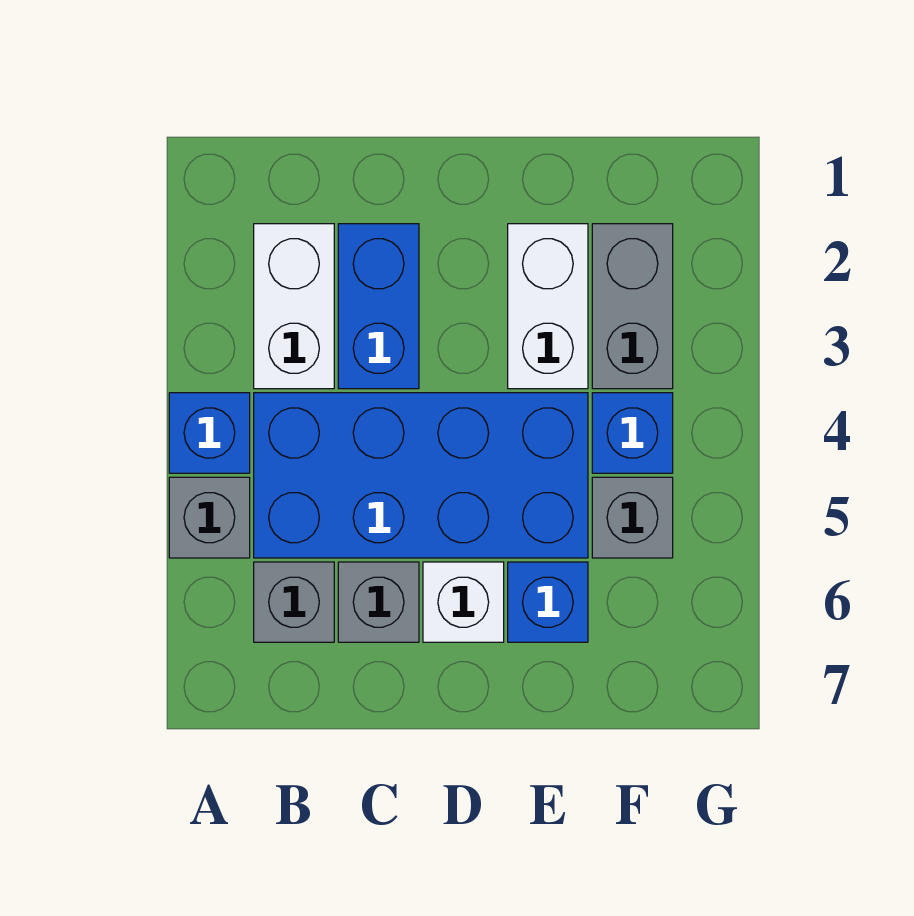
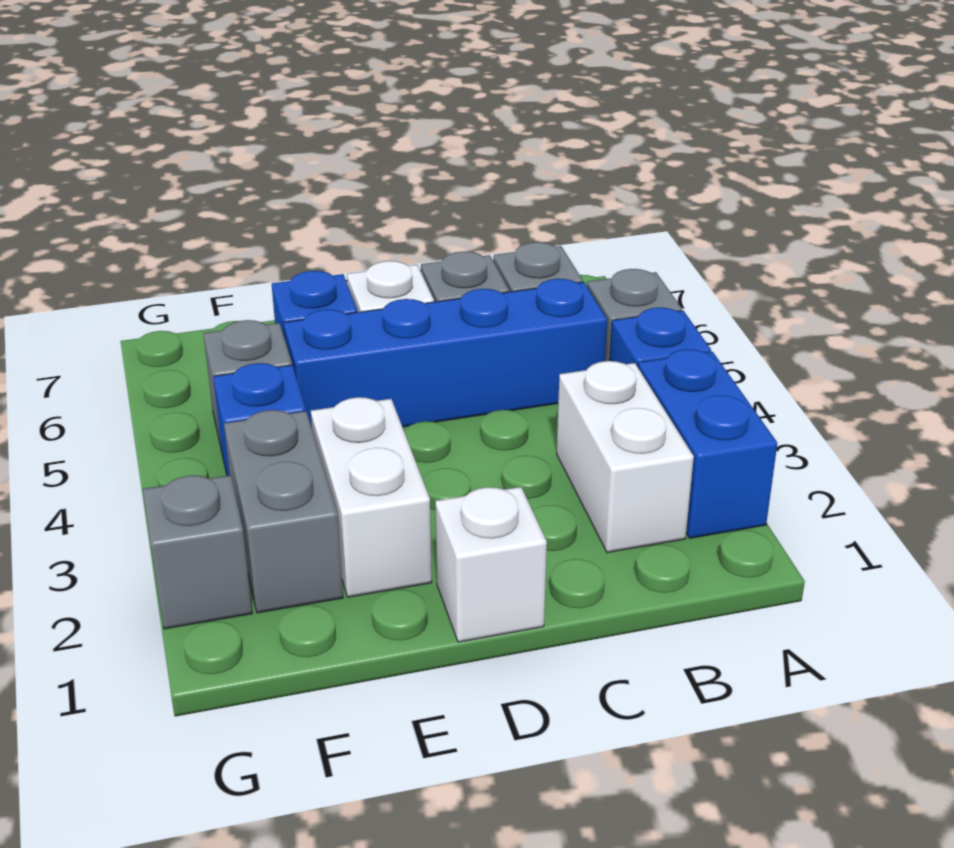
blue brick B4:E5 level 1 -> blue brick B5:E5 level 1
blue brick C2:C3 level 1 -> blue brick A2:A3 level 1
none -> white brick D1 level 1
none -> grey brick G2 level 1

